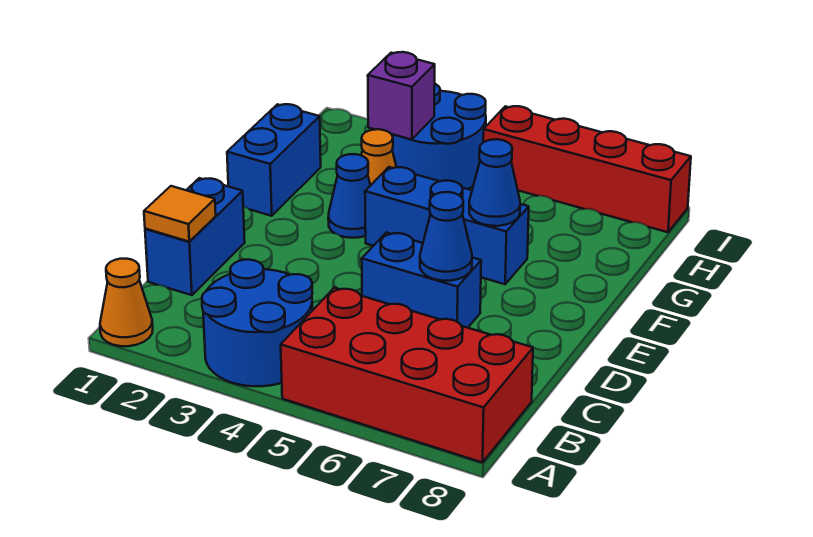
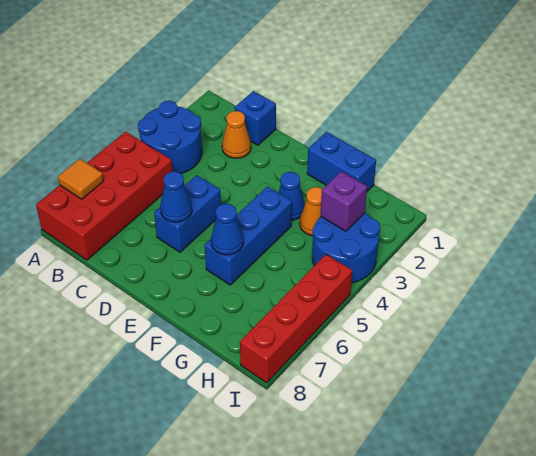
orange cone A1 level 1 -> orange cone C2 level 1
blue brick C1:D1 level 1 -> blue brick C1 level 1
orange tile C1 level 2 -> orange tile A7 level 2

